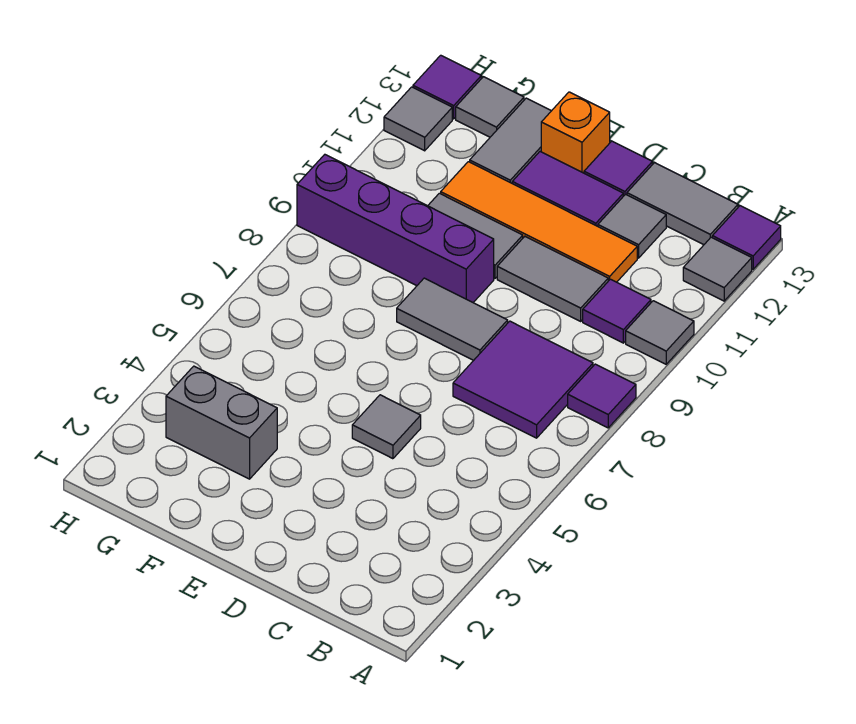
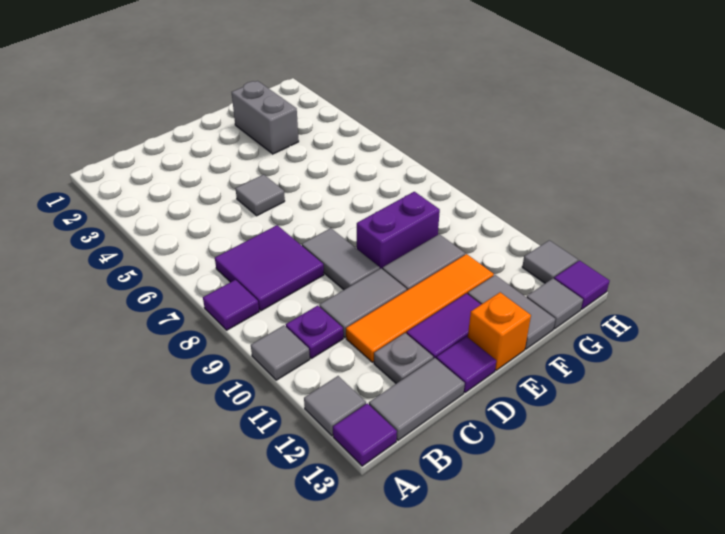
purple tile B10 level 1 -> purple plate B10 level 1
grey tile C12 level 1 -> grey plate C12 level 1
grey tile D8:E8 level 1 -> grey tile D8:D9 level 1
purple brick E9:H9 level 1 -> purple brick E9:F9 level 1
grey brick F3:G3 level 1 -> grey brick F2:F3 level 1

